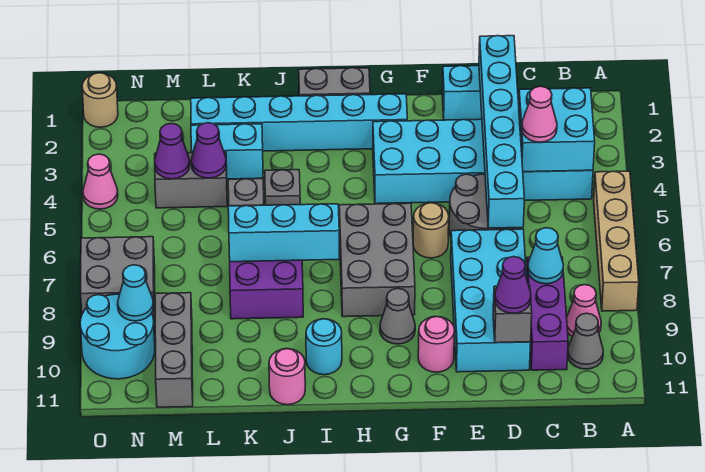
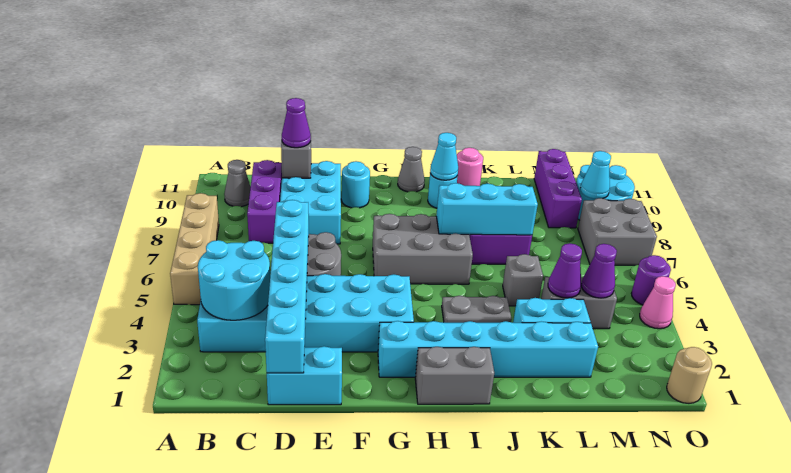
cyan brick B3:C4 level 2 -> cyan round brick B3:C4 level 2
pink cone B9 level 1 -> none
pink cone C4 level 3 -> none
cyan cone C8 level 2 -> cyan cone I10 level 2
cyan brick D7:E10 level 1 -> cyan brick D8:E10 level 1
tan round brick F6 level 1 -> none
pink round brick F10 level 1 -> cyan round brick F10 level 1
grey brick G6:H8 level 1 -> grey brick G6:I7 level 1
grey cone G9 level 1 -> grey cone H11 level 1
grey plate J4 level 1 -> grey plate I4:J4 level 1
grey brick M9:M11 level 1 -> purple brick M9:M11 level 1
none -> purple round brick O5 level 1

